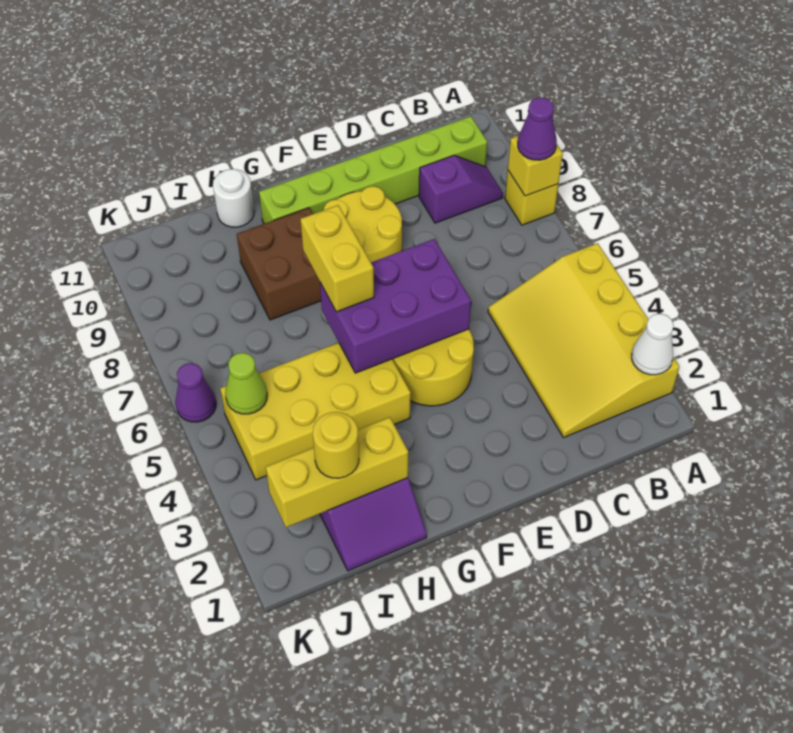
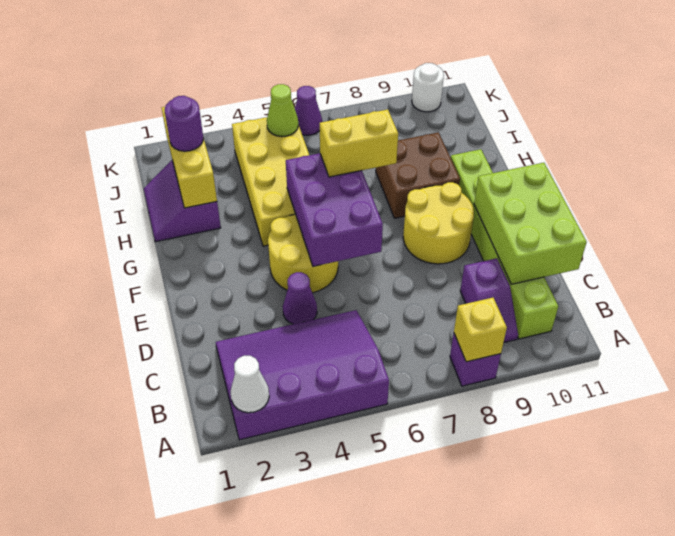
yellow slope A2:C5 level 1 top A -> purple slope A2:C5 level 1 top A
yellow brick A8 level 1 -> purple brick A8 level 1
purple cone A8 level 3 -> purple cone D4 level 1
none -> lime brick C10:E11 level 2
white round brick H11 level 1 -> white round brick K10 level 1
yellow round brick I2 level 3 -> purple round brick I2 level 3

